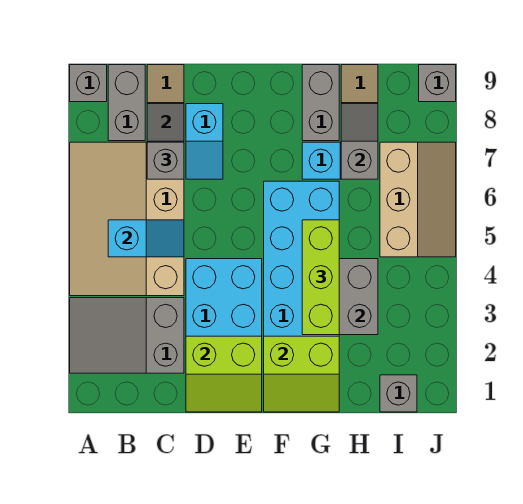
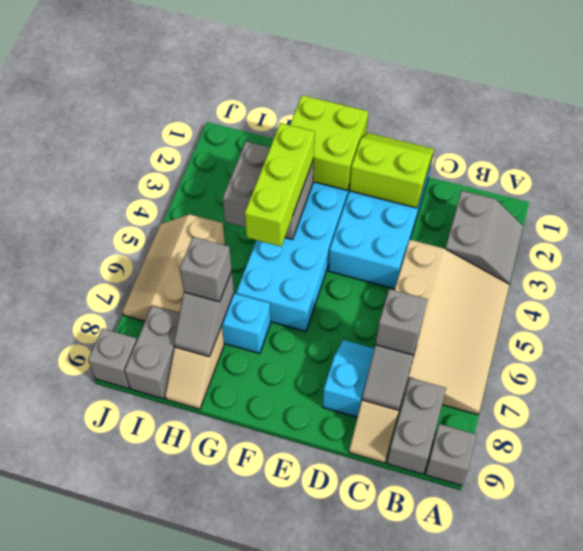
grey slope A2:C3 level 1 top C -> grey slope A2:B3 level 1 top B
cyan slope B5:C5 level 2 top B -> none
lime slope F1:G2 level 2 top 2 -> lime brick F1:G2 level 2
grey brick G8:G9 level 1 -> grey brick I8:I9 level 1
grey brick I1 level 1 -> grey brick H7 level 3

